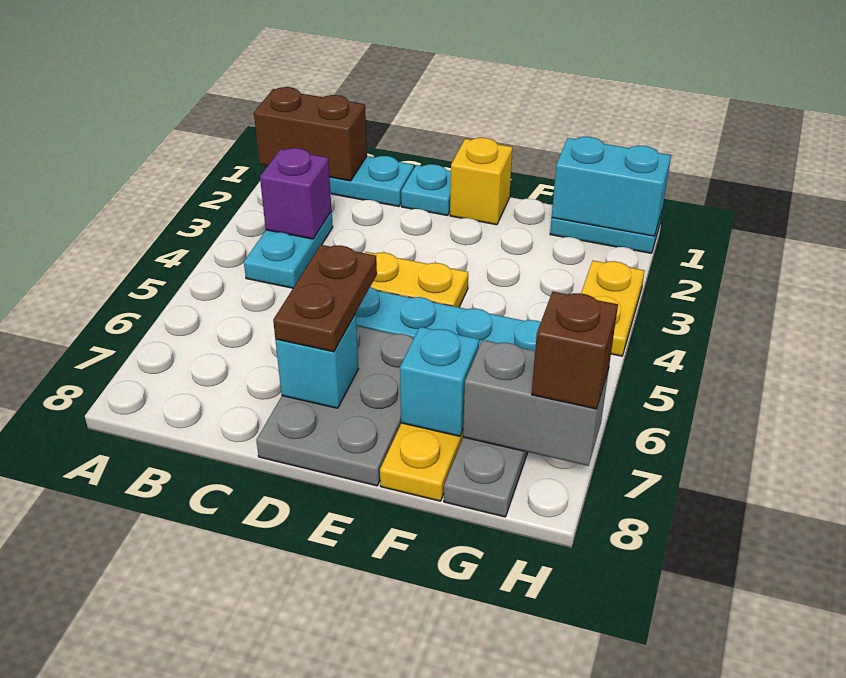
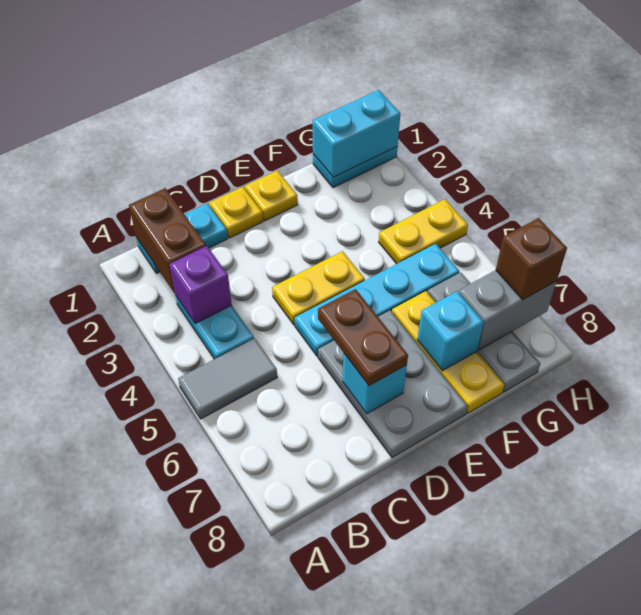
brown brick A1:B1 level 2 -> brown brick B1:B2 level 2
none -> grey tile A5:B5 level 1
cyan plate D1 level 1 -> yellow plate D1 level 1
yellow brick E1 level 1 -> yellow plate E1 level 1
yellow plate H3:H4 level 1 -> yellow plate G4:H4 level 1

